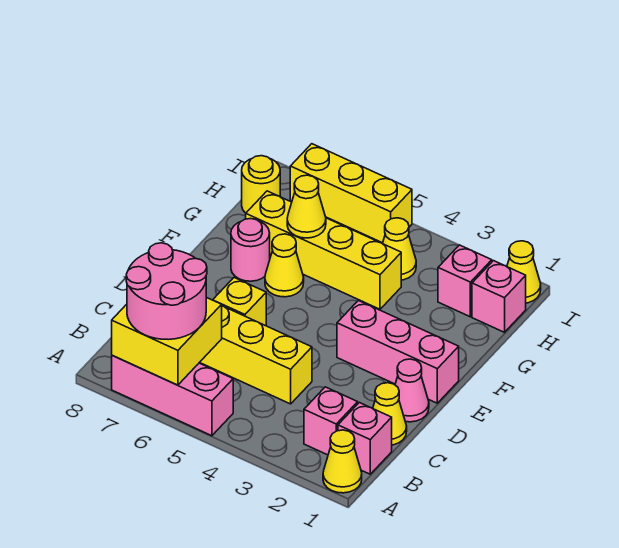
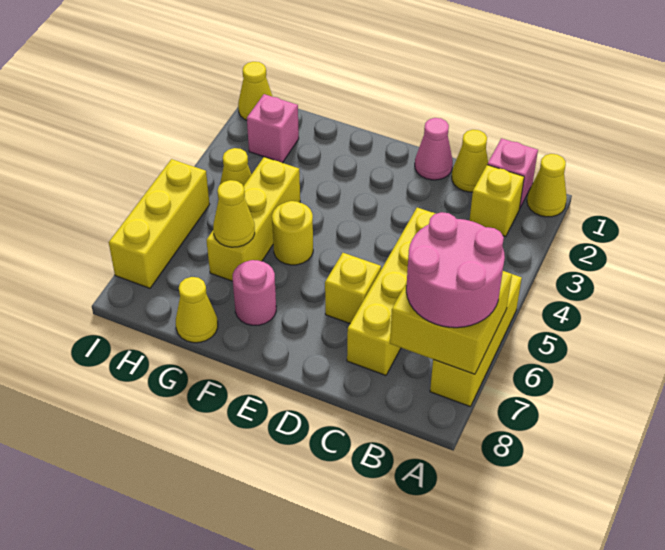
pink brick A5:A7 level 1 -> yellow brick A5:A7 level 1
pink brick B2 level 1 -> yellow brick B2 level 1
pink brick E1:E3 level 1 -> none
yellow cone F6 level 1 -> yellow cone G8 level 1
yellow brick G4:G7 level 1 -> yellow brick G4:G6 level 1
pink brick H1 level 1 -> none
yellow round brick H8 level 1 -> yellow round brick F5 level 1

